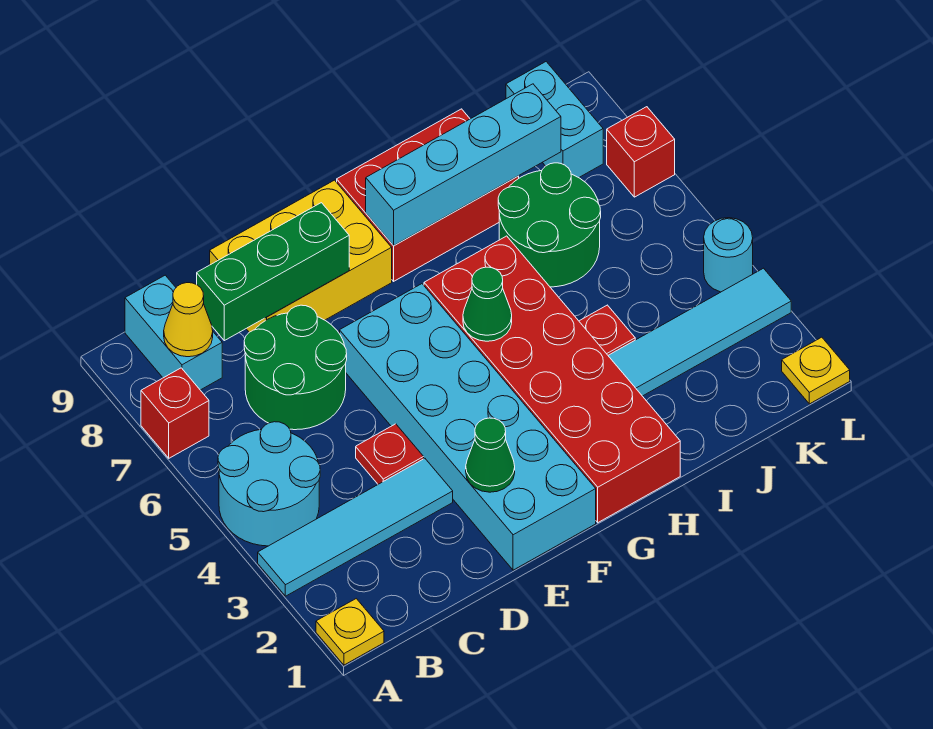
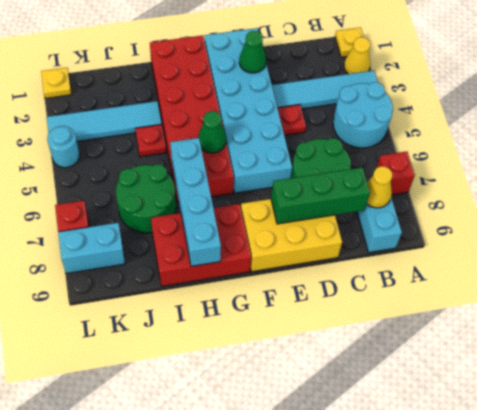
none -> yellow cone A2 level 1
cyan brick G8:J8 level 2 -> cyan brick H6:H9 level 2
cyan brick K8:K9 level 1 -> cyan brick K8:L8 level 1

